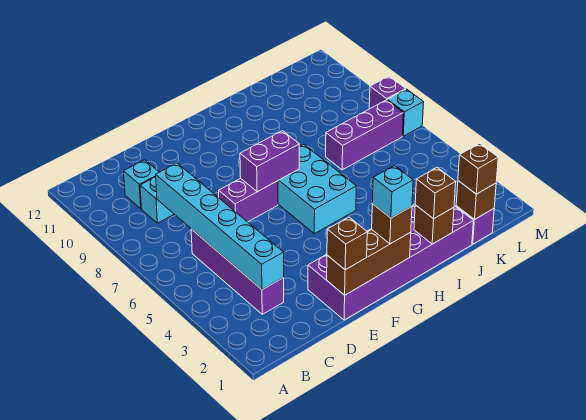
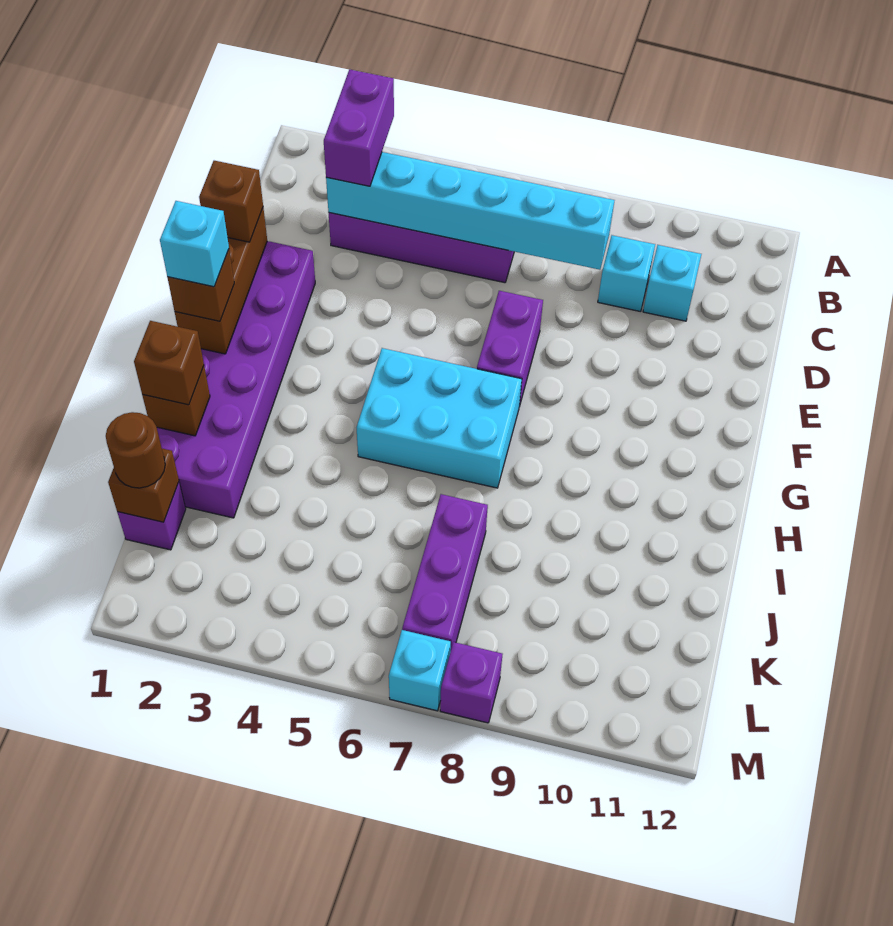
purple brick F7:G7 level 2 -> purple brick B3:C3 level 3
brown brick K1 level 3 -> brown round brick K1 level 3

